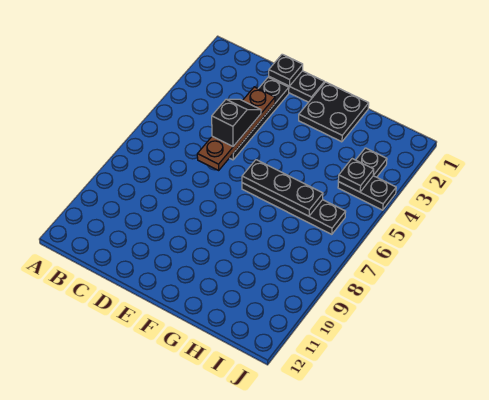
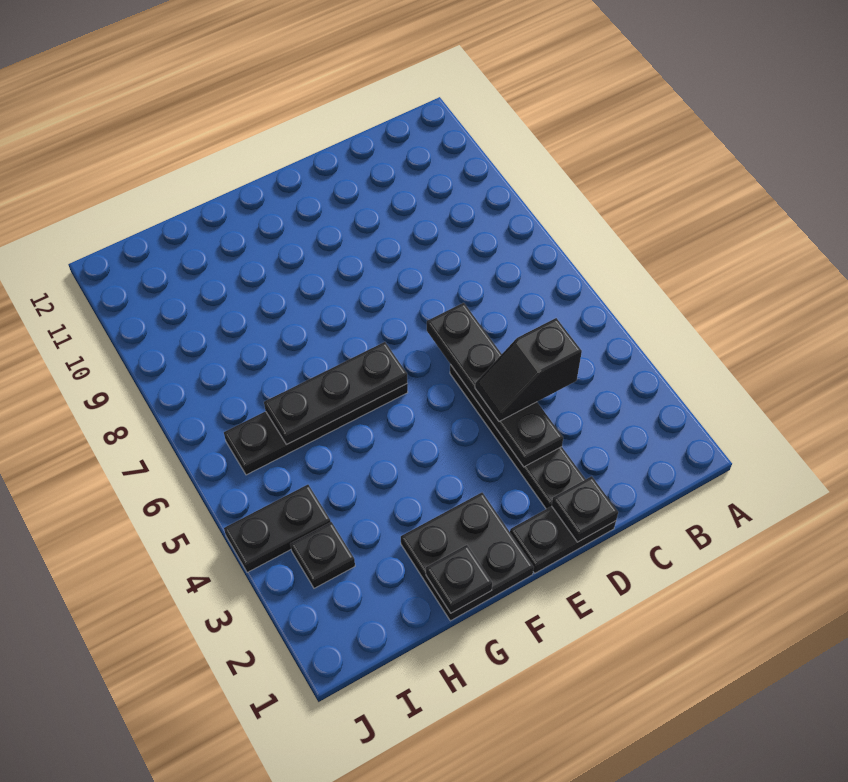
brown plate D3:D6 level 2 -> black plate D3:D6 level 2
black slope D4:D5 level 3 top 5 -> black slope C4:D4 level 3 top C
black plate I4 level 2 -> black plate G1 level 2

